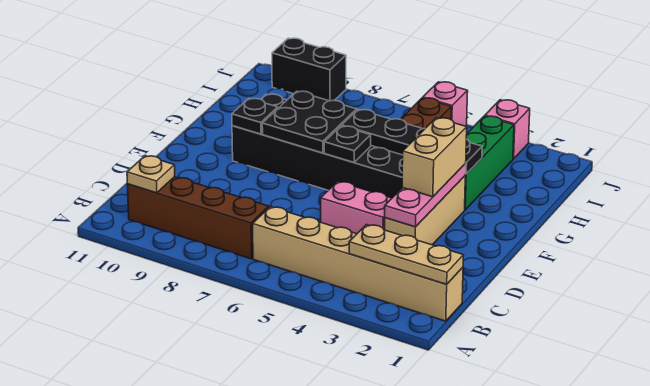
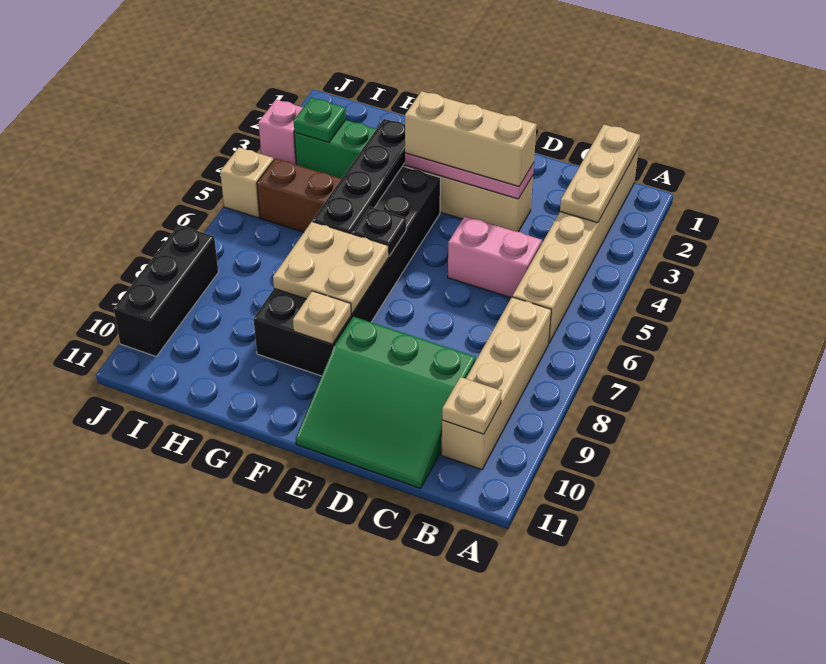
brown brick B7:B10 level 1 -> tan brick B7:B10 level 1
none -> green slope C9:E11 level 1 top 9
pink brick D4:D5 level 1 -> pink brick C5:D5 level 1
tan brick E3:F3 level 3 -> tan brick D3:F3 level 3
black plate F7:G8 level 2 -> tan plate F7:G8 level 2
black plate F9 level 2 -> tan plate F9 level 2
none -> green plate I3 level 2
pink brick J5 level 1 -> tan brick J5 level 1
black brick J9:J10 level 1 -> black brick J8:J10 level 1

